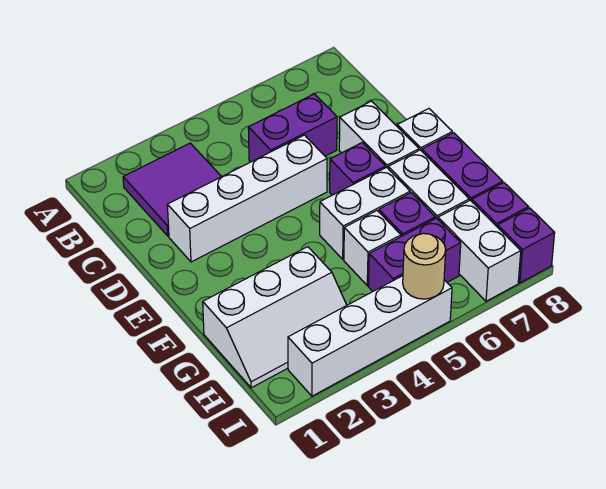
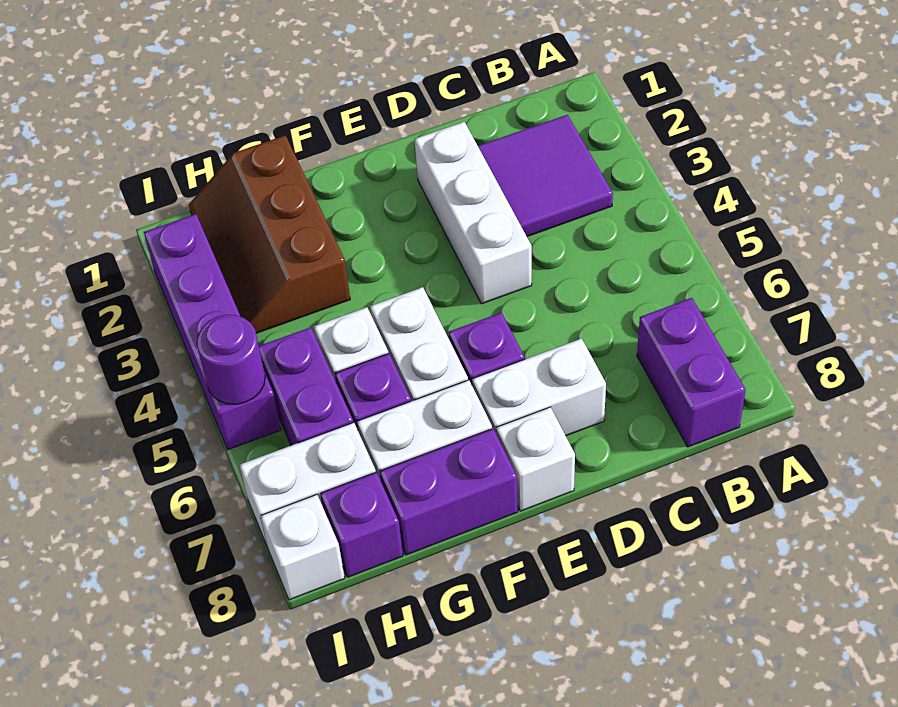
purple brick C5:C6 level 1 -> purple brick B7:B8 level 1
white brick D2:D5 level 1 -> white brick D2:D4 level 1
white slope G1:H3 level 1 top G -> brown slope G1:H3 level 1 top G
white brick I2:I5 level 1 -> purple brick I2:I5 level 1
tan round brick I5 level 2 -> purple round brick I5 level 2
purple brick I8 level 1 -> white brick I8 level 1

